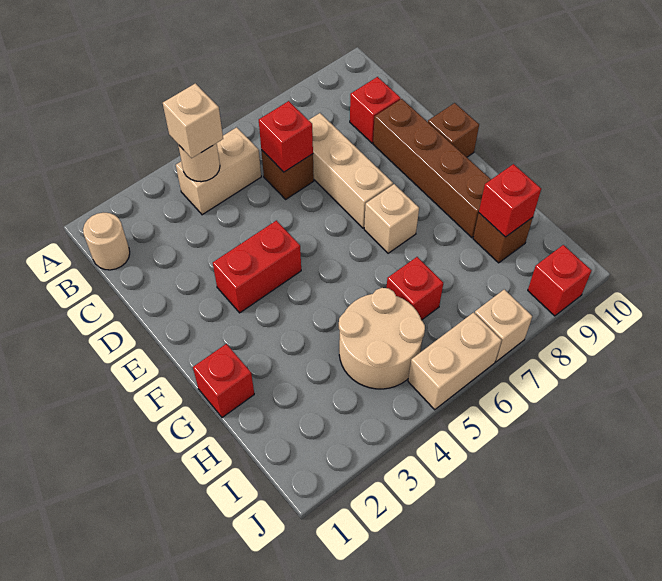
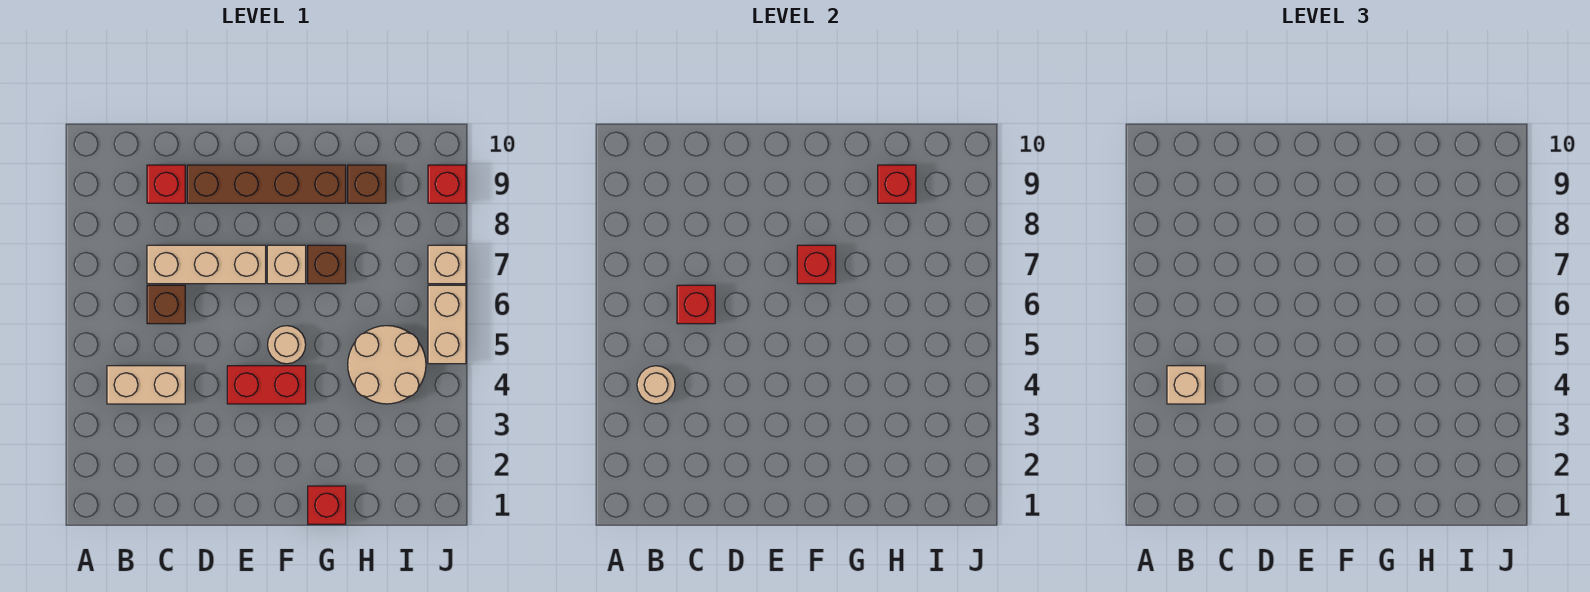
tan round brick B1 level 1 -> tan round brick F5 level 1
tan brick B4:B5 level 1 -> tan brick B4:C4 level 1
red brick E3:E4 level 1 -> red brick E4:F4 level 1
brown brick E10 level 1 -> brown brick G7 level 1
red brick H6 level 1 -> red brick F7 level 2

